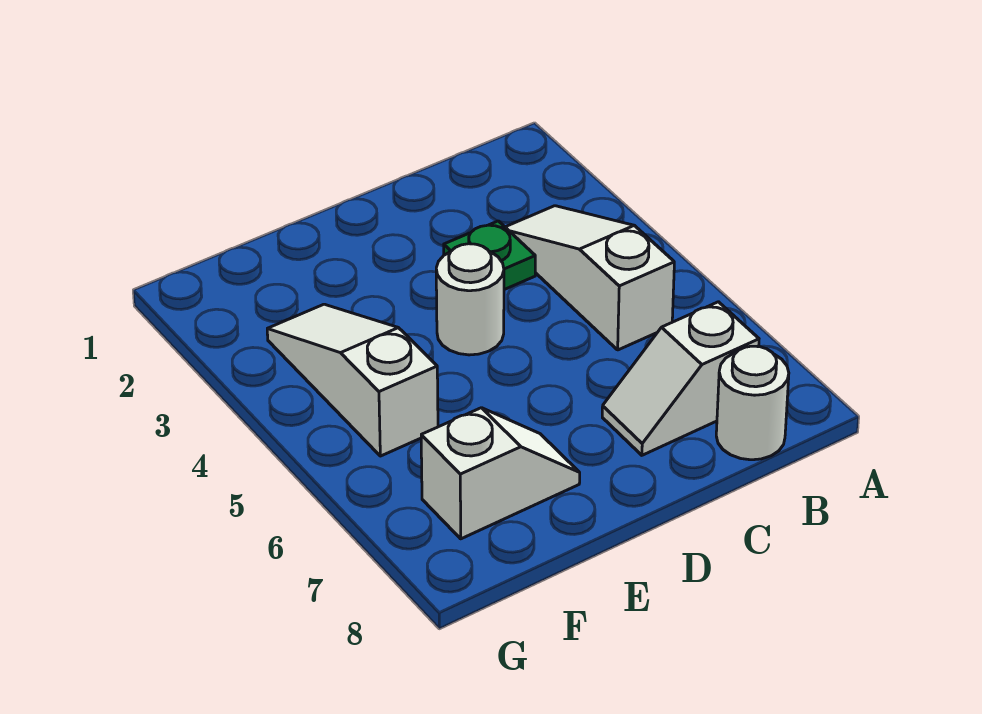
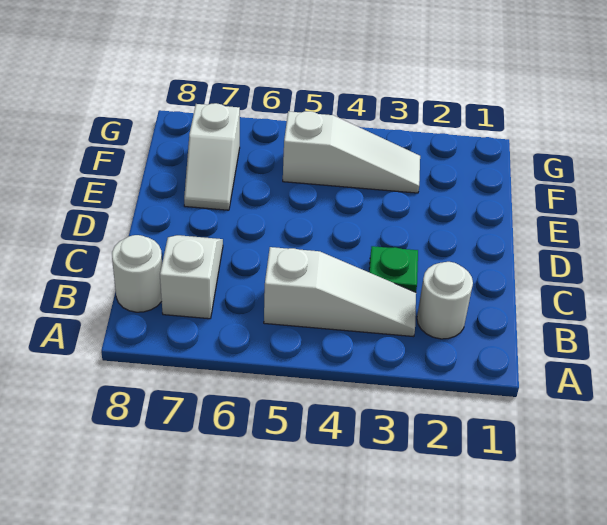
white round brick D4 level 1 -> white round brick B2 level 1

